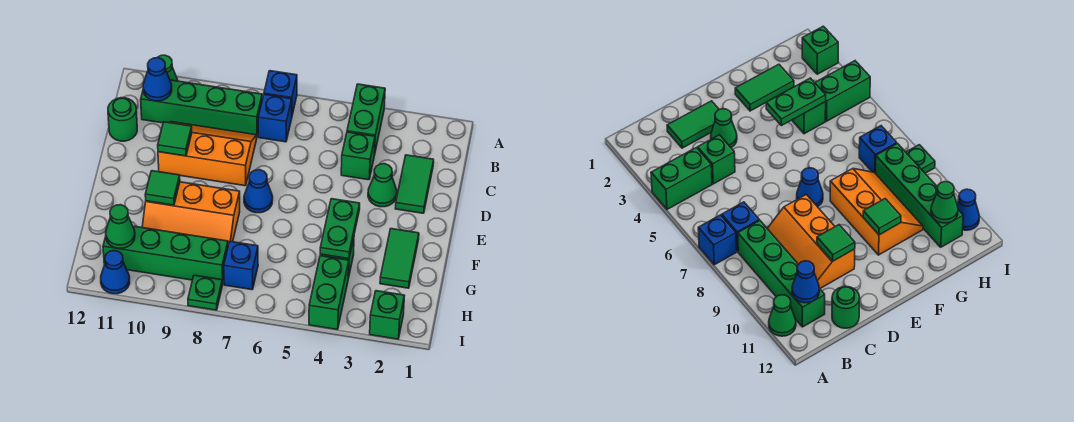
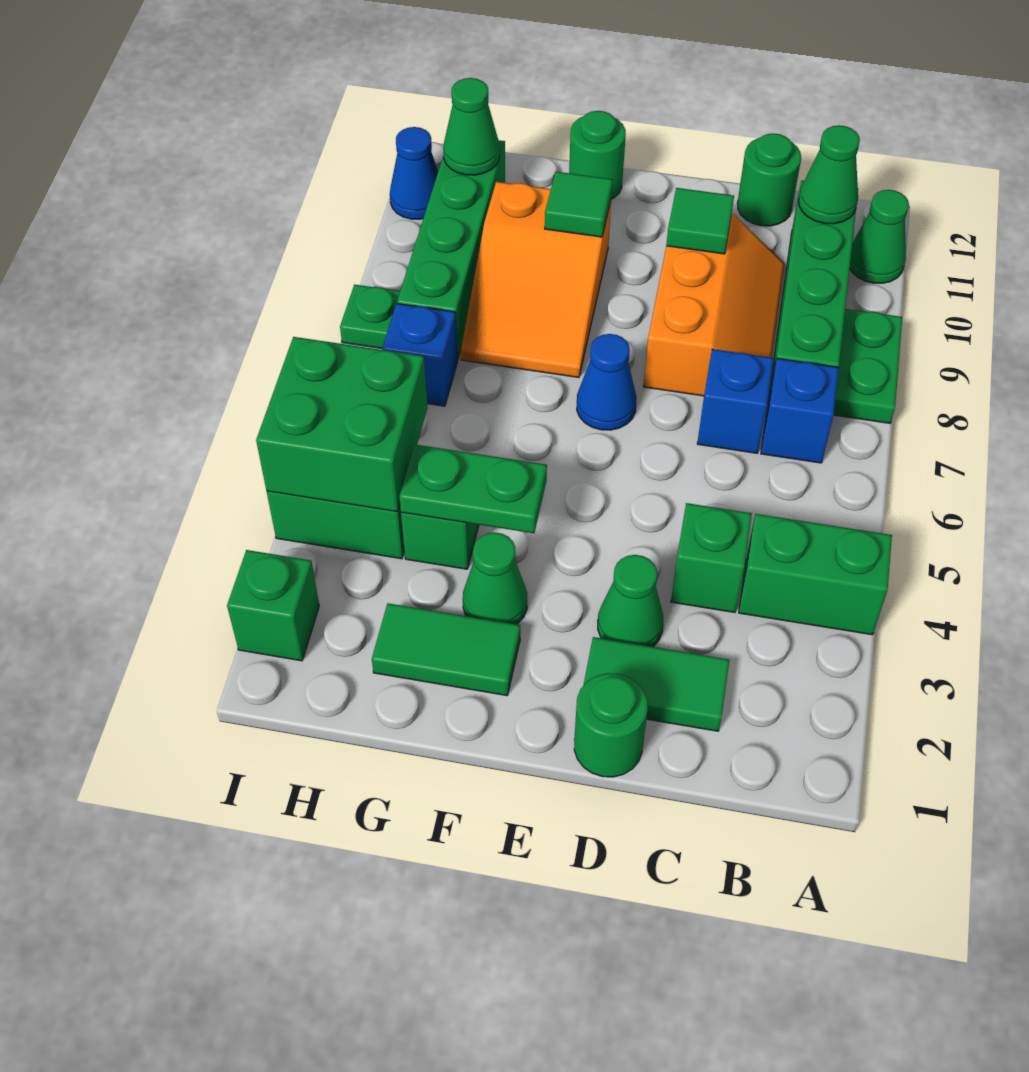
blue brick A7 level 1 -> blue brick C7 level 1
none -> green plate A8:A9 level 1
blue cone B11 level 2 -> green cone B11 level 2
none -> green round brick D1 level 1
none -> green cone F3 level 1
orange slope F8:G10 level 1 top F -> orange slope F8:G10 level 1 top 10
none -> green round brick F12 level 1
none -> green brick H4:I5 level 2

